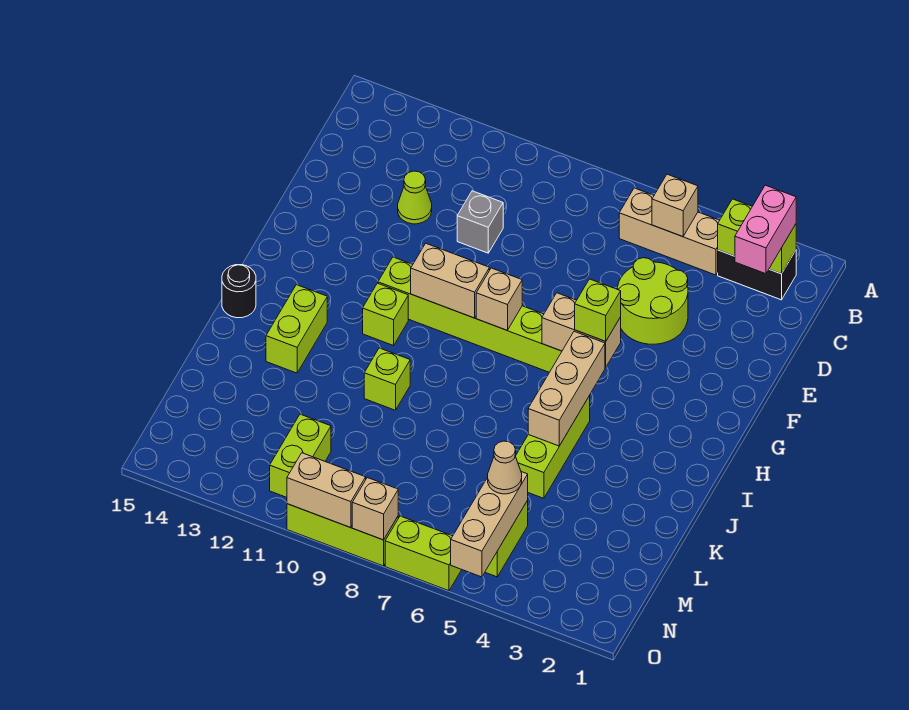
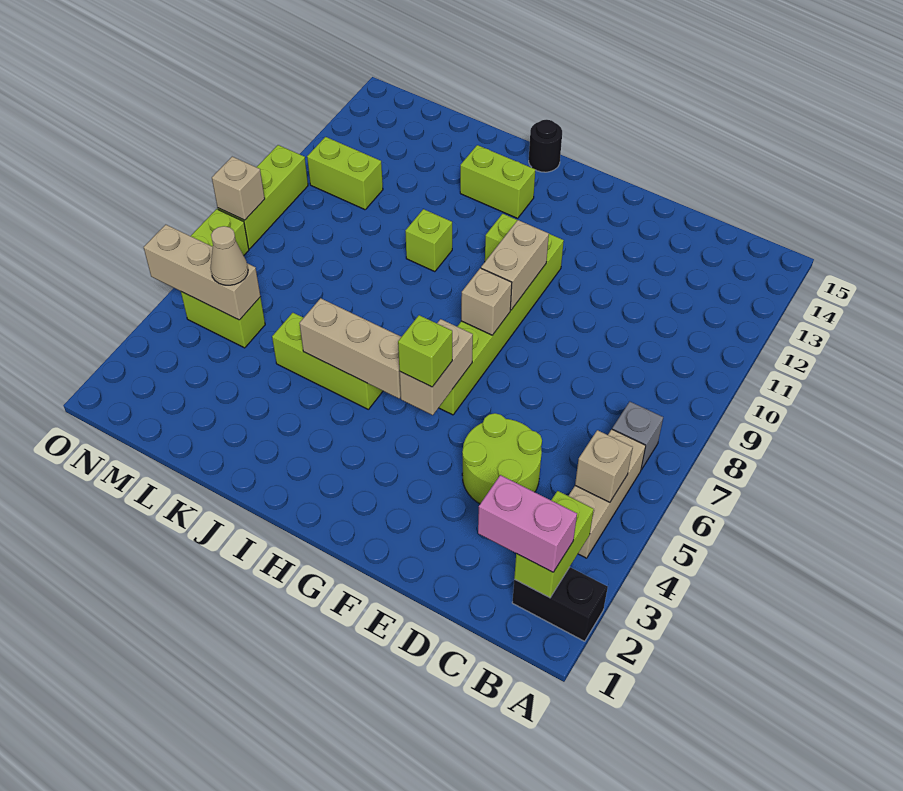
black brick B2:B3 level 1 -> black brick A2:B2 level 1
grey brick D10 level 1 -> grey brick B7 level 1
lime cone D12 level 1 -> none
tan brick O9:O10 level 2 -> none

